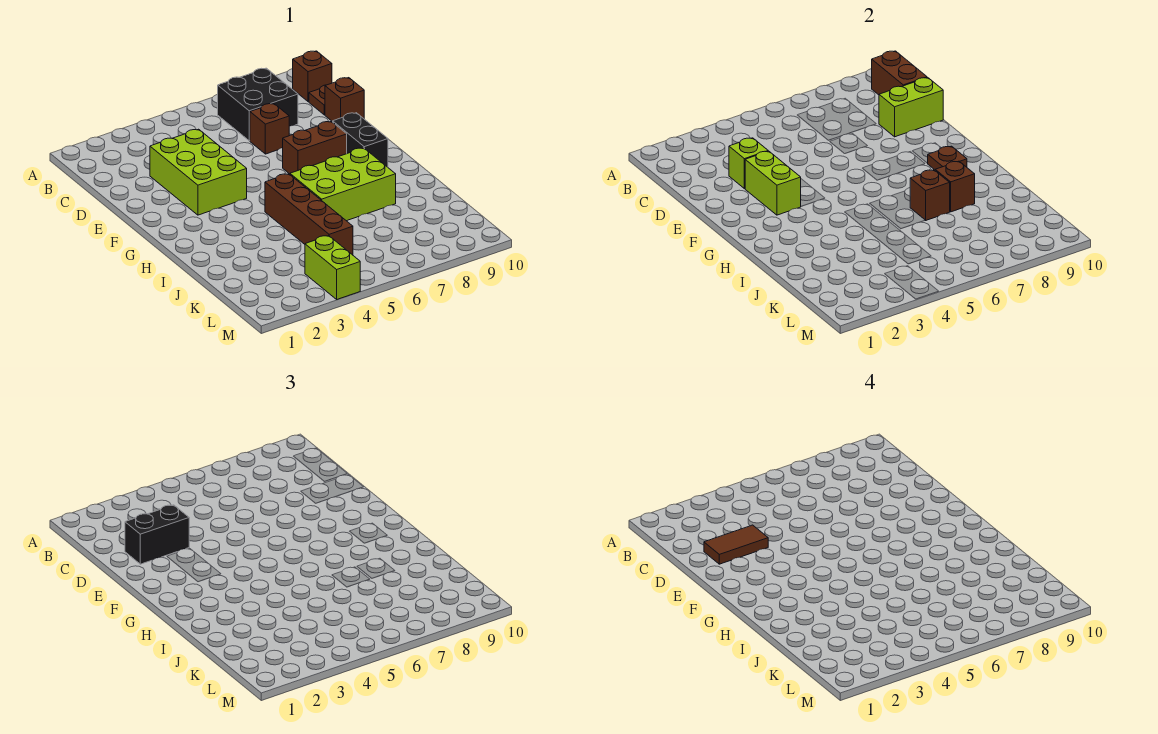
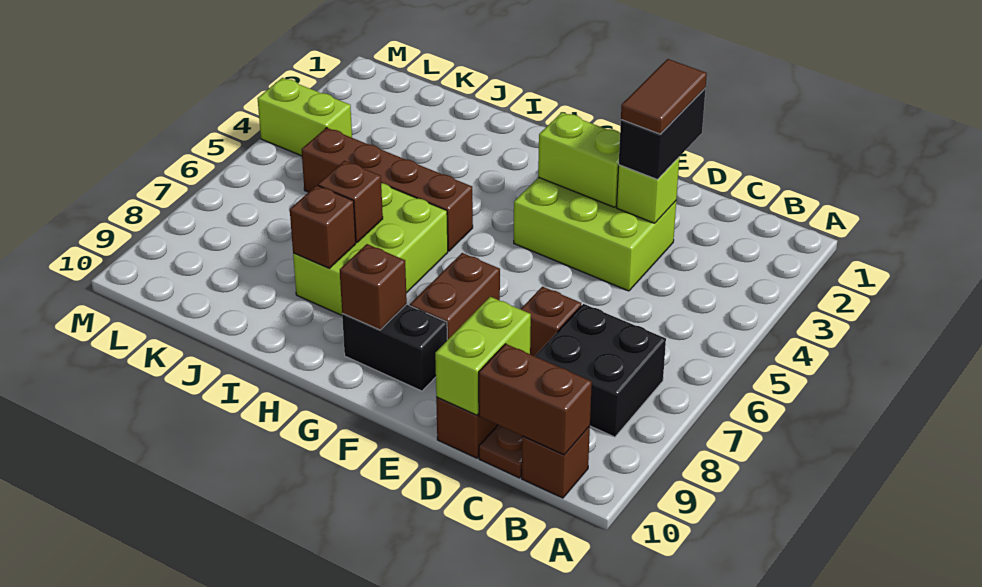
brown plate G9 level 2 -> brown brick G9 level 2

